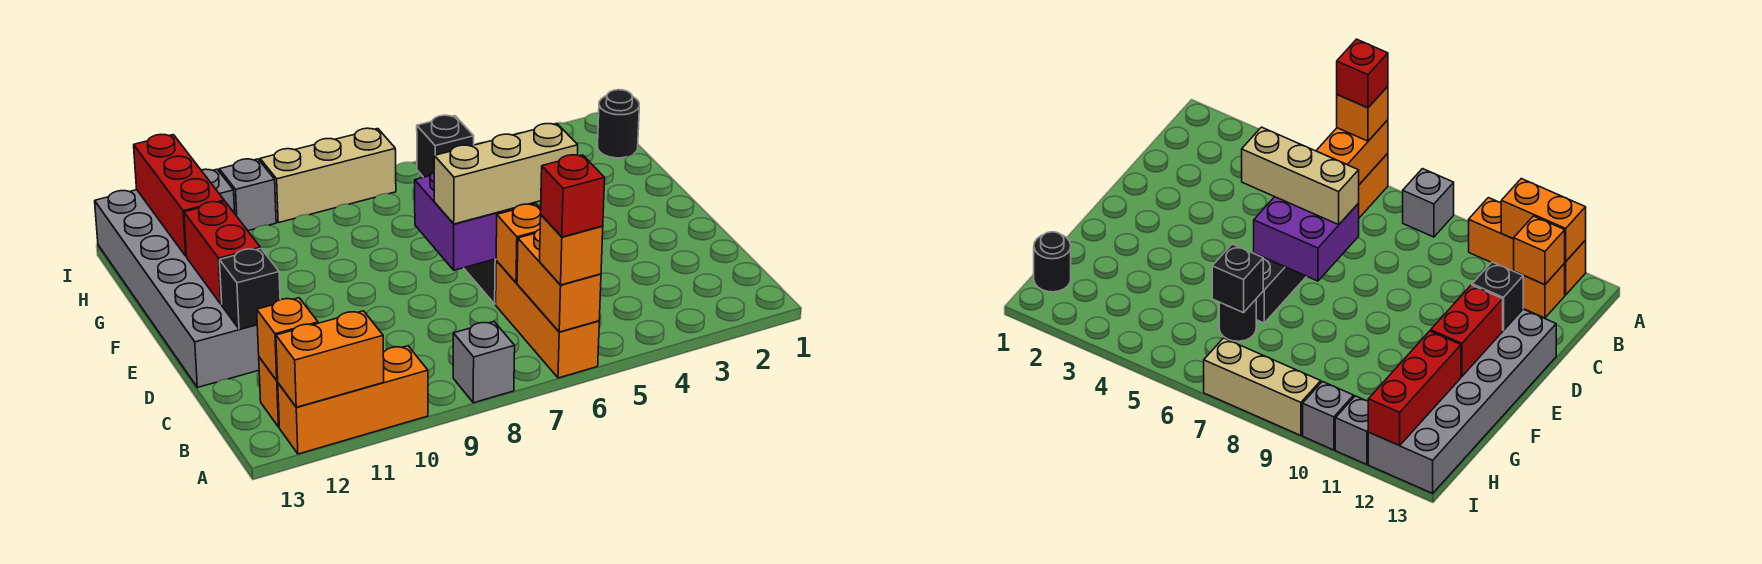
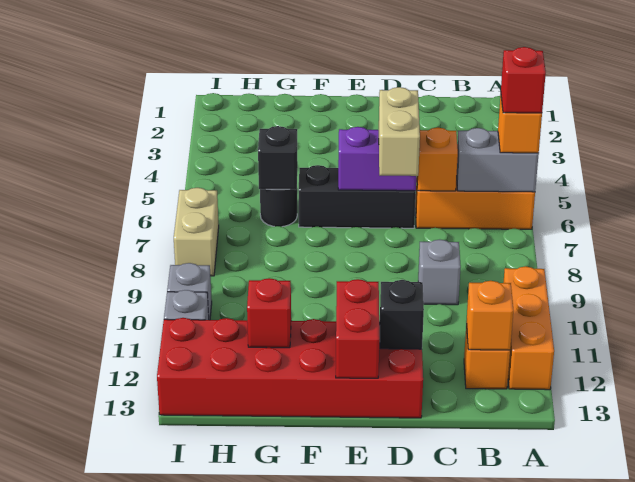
orange brick A6:B6 level 2 -> grey brick A6:B6 level 2
grey brick A8 level 1 -> grey brick C9 level 1
orange brick A11:A12 level 2 -> none
tan brick D5:D7 level 3 -> tan brick D6:D7 level 3
purple brick D6:E7 level 2 -> purple brick D6:E6 level 2
grey brick D12:I13 level 1 -> red brick D12:I13 level 1
red brick E12:F12 level 2 -> red brick E12:E13 level 2
red brick G12:I12 level 2 -> red brick G12 level 2
black round brick H1 level 1 -> none
tan brick I7:I9 level 1 -> tan brick I7:I8 level 1

